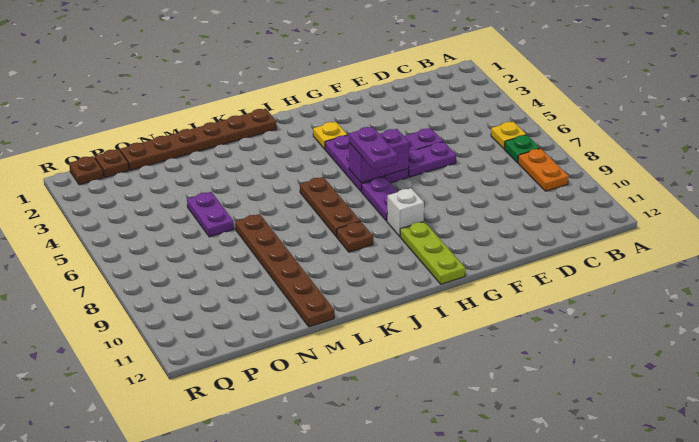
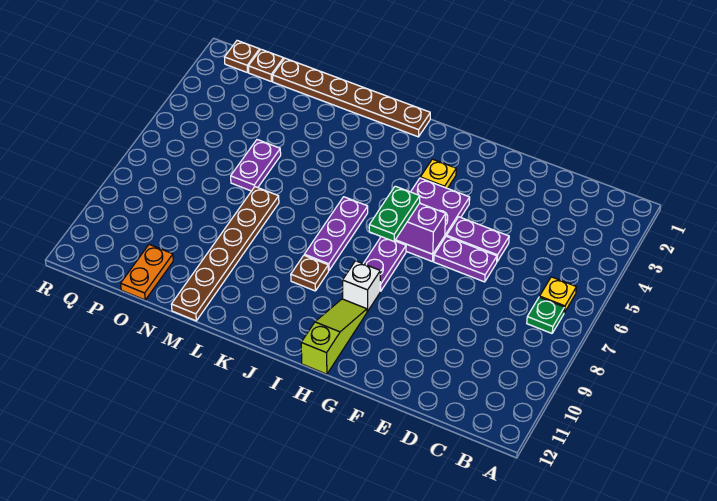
orange plate B8:B9 level 1 -> orange plate O11:O12 level 1
purple plate H6:H7 level 3 -> green plate H6:H7 level 3
lime plate H10:H12 level 1 -> lime slope H10:H12 level 1 top 12
brown plate J6:J8 level 1 -> purple plate J6:J8 level 1

